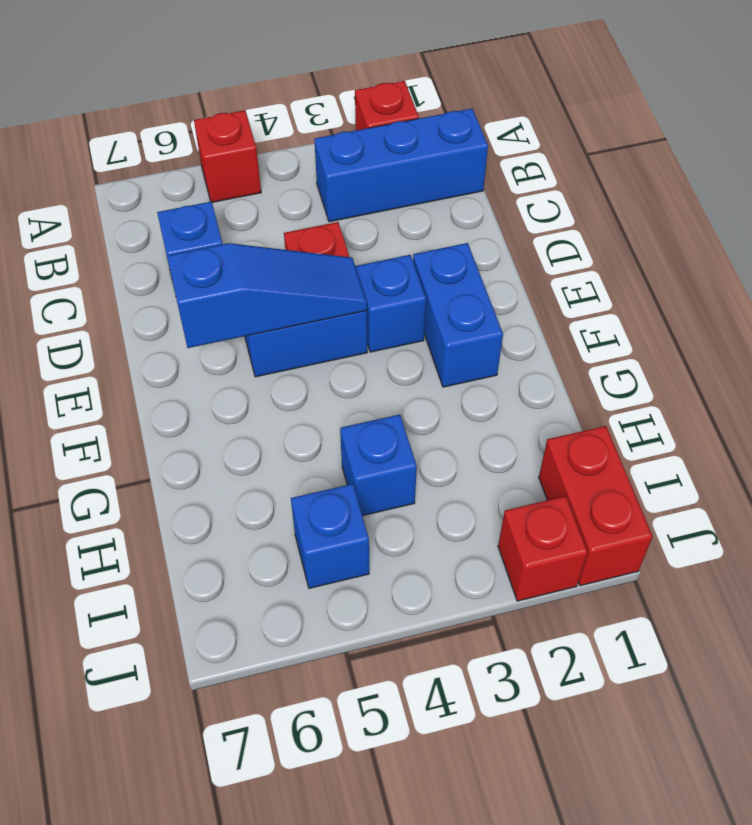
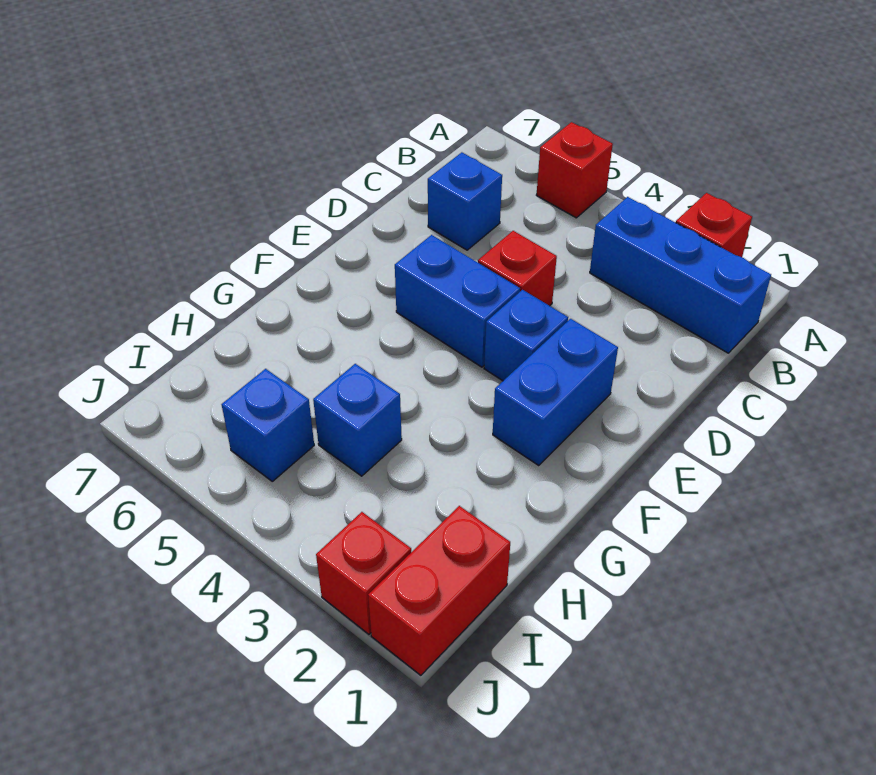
blue slope E4:E6 level 2 top 6 -> none

